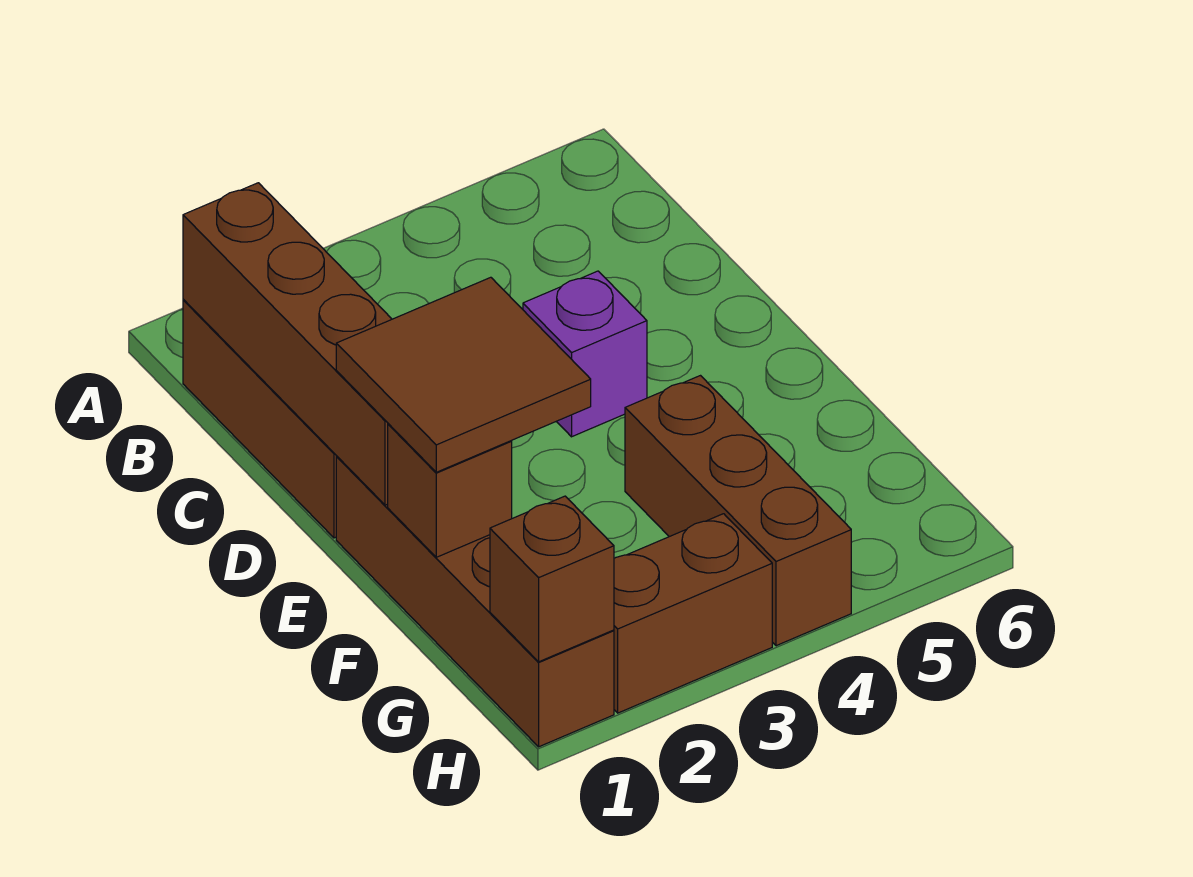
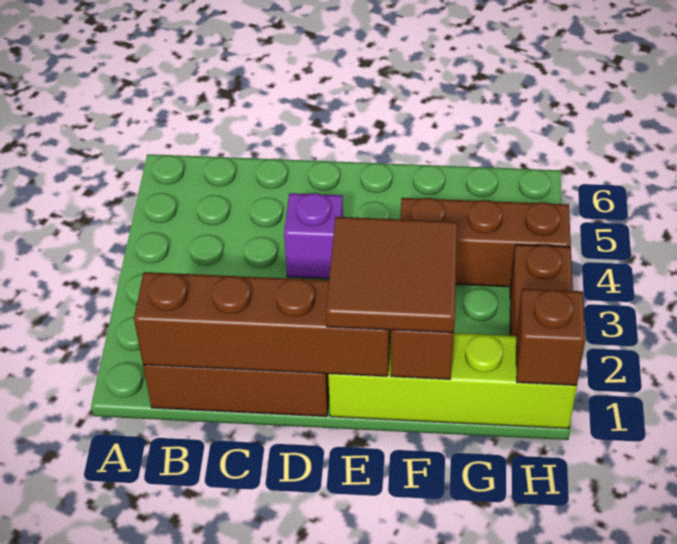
brown brick E1:H1 level 1 -> lime brick E1:H1 level 1

